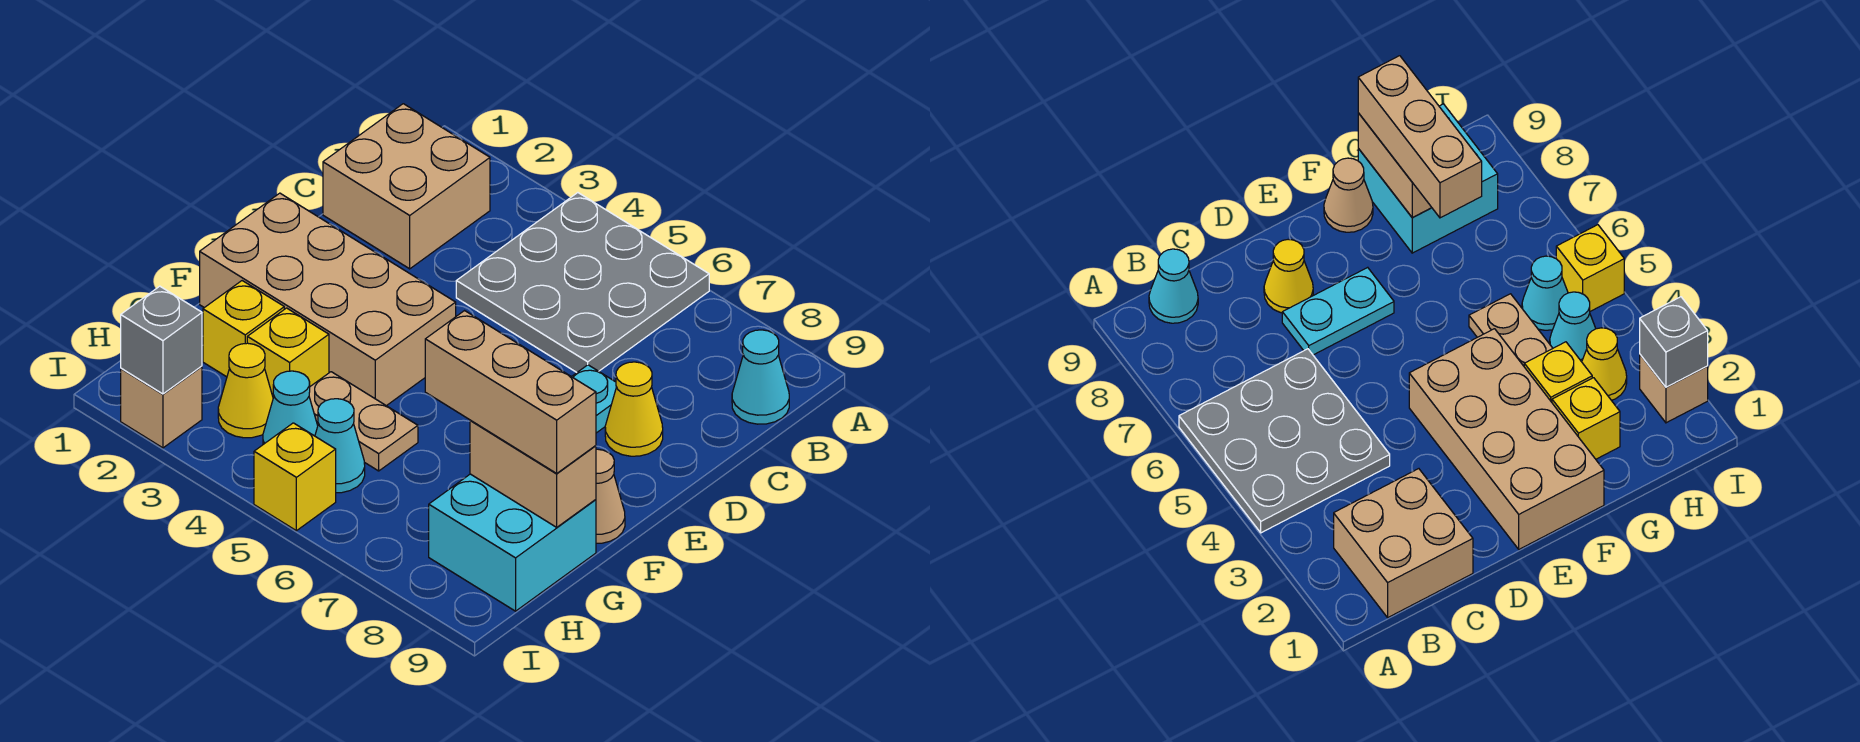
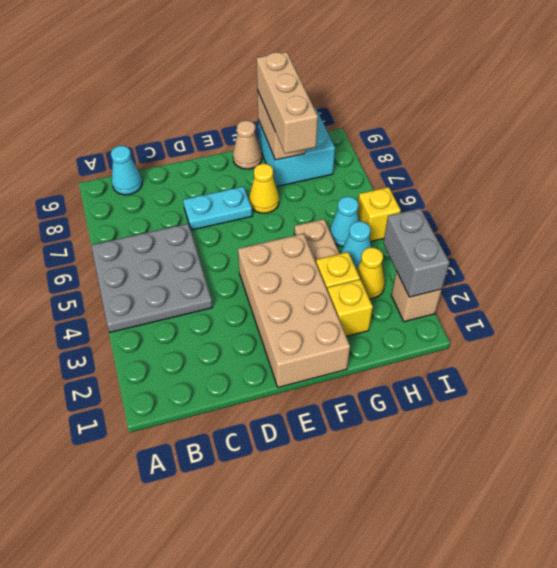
tan brick B1:C2 level 1 -> none
yellow cone D8 level 1 -> yellow cone F7 level 1
grey brick I2 level 2 -> grey brick I2:I3 level 2

